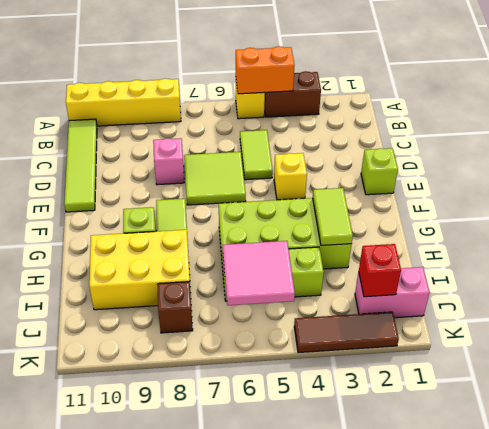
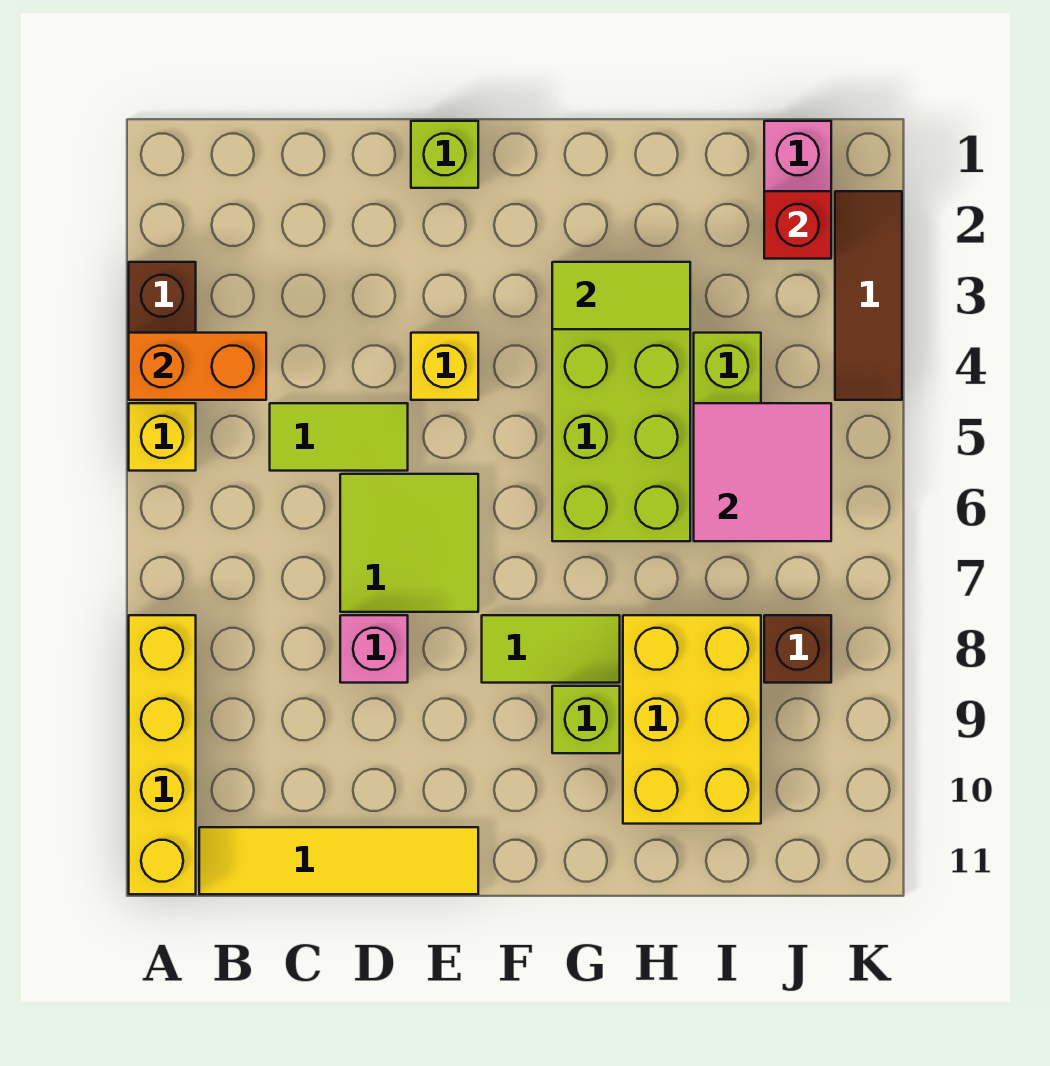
orange brick A4:A5 level 2 -> orange brick A4:B4 level 2
lime tile B11:E11 level 1 -> yellow tile B11:E11 level 1

